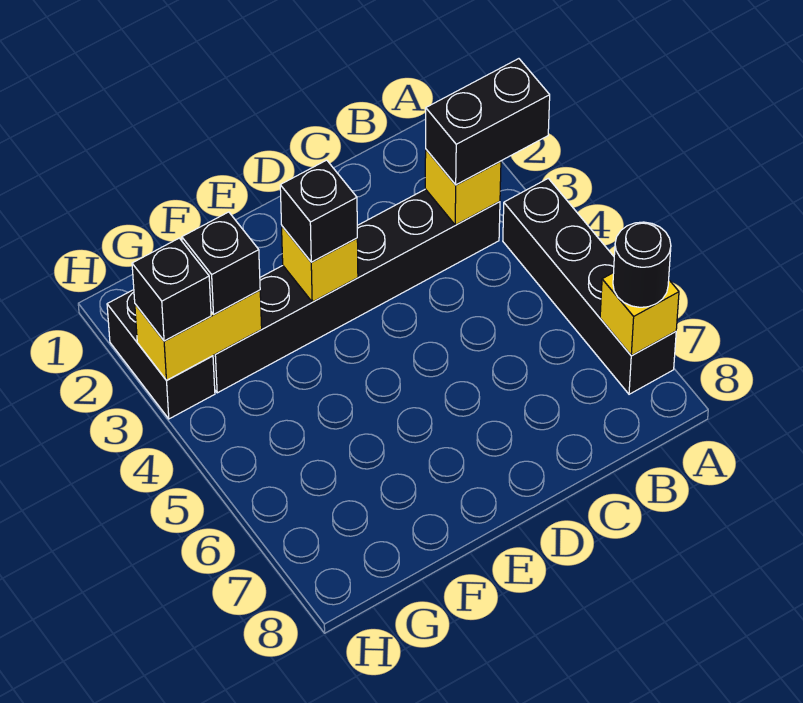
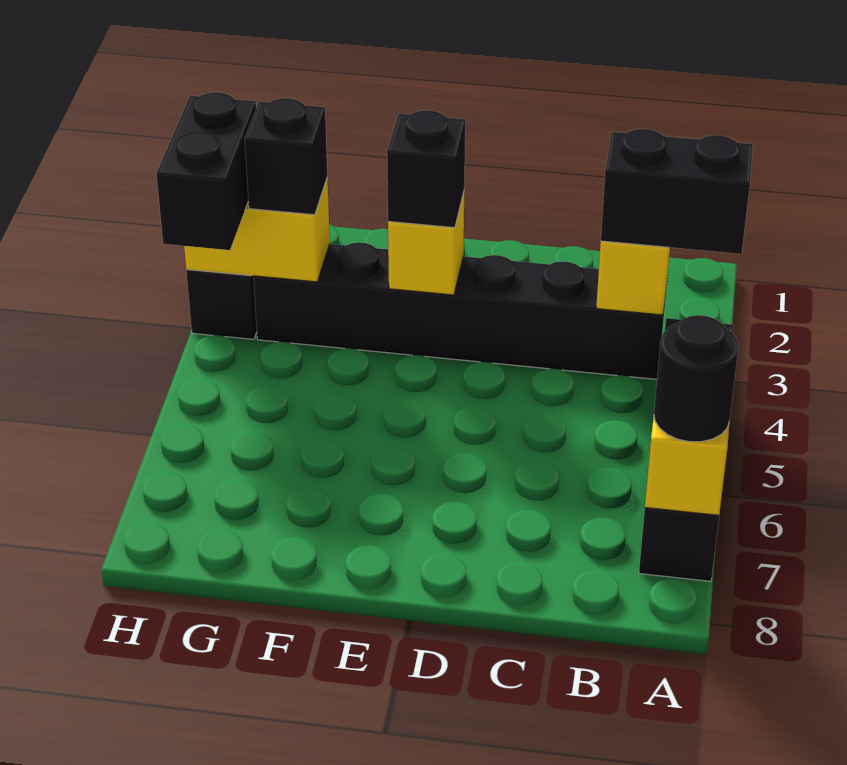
black brick H3 level 3 -> black brick H3:H4 level 3

